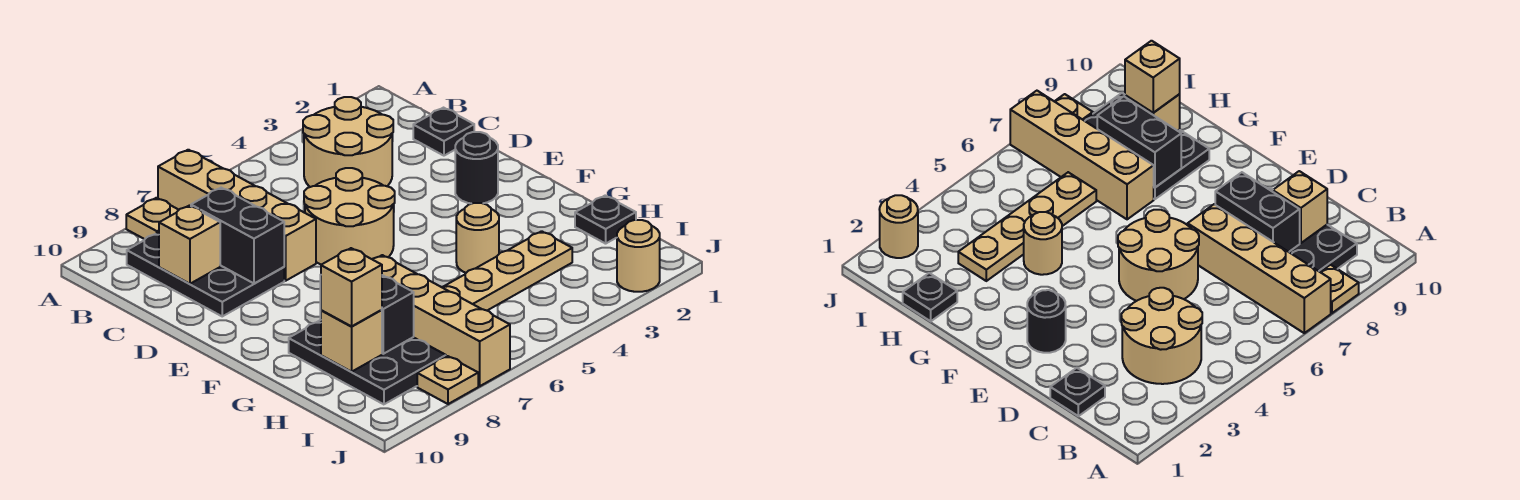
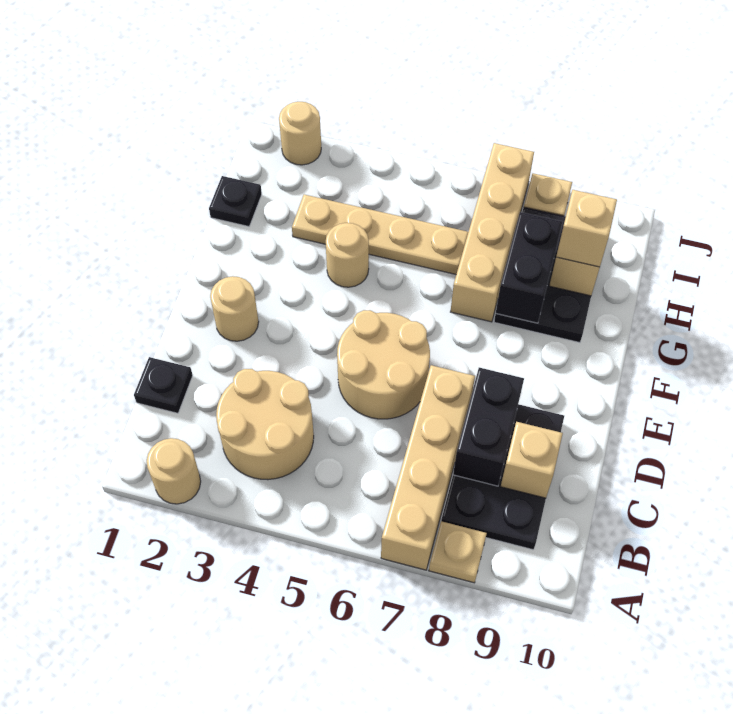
none -> tan round brick A2 level 1
black round brick E2 level 1 -> tan round brick E2 level 1

